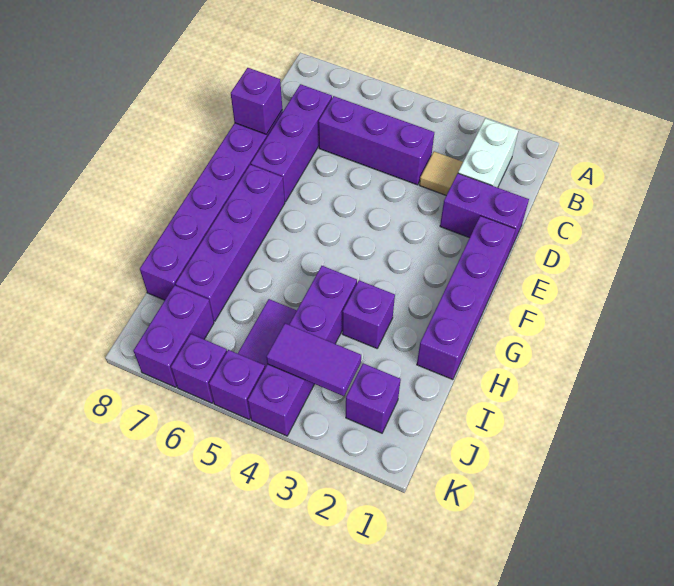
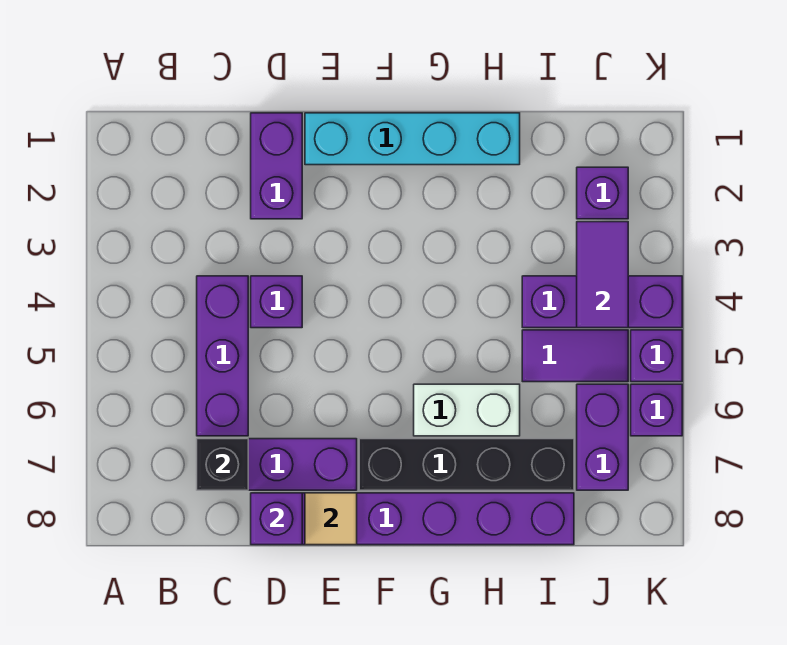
white brick B2:C2 level 1 -> white brick G6:H6 level 1
tan tile C3 level 1 -> tan tile E8 level 2
none -> black brick C7 level 2
purple brick E1:H1 level 1 -> cyan brick E1:H1 level 1
purple brick F7:I7 level 1 -> black brick F7:I7 level 1
purple brick H3 level 1 -> purple brick D4 level 1
purple brick H4:K4 level 1 -> purple brick I4:K4 level 1
purple brick J7:K7 level 1 -> purple brick J6:J7 level 1

